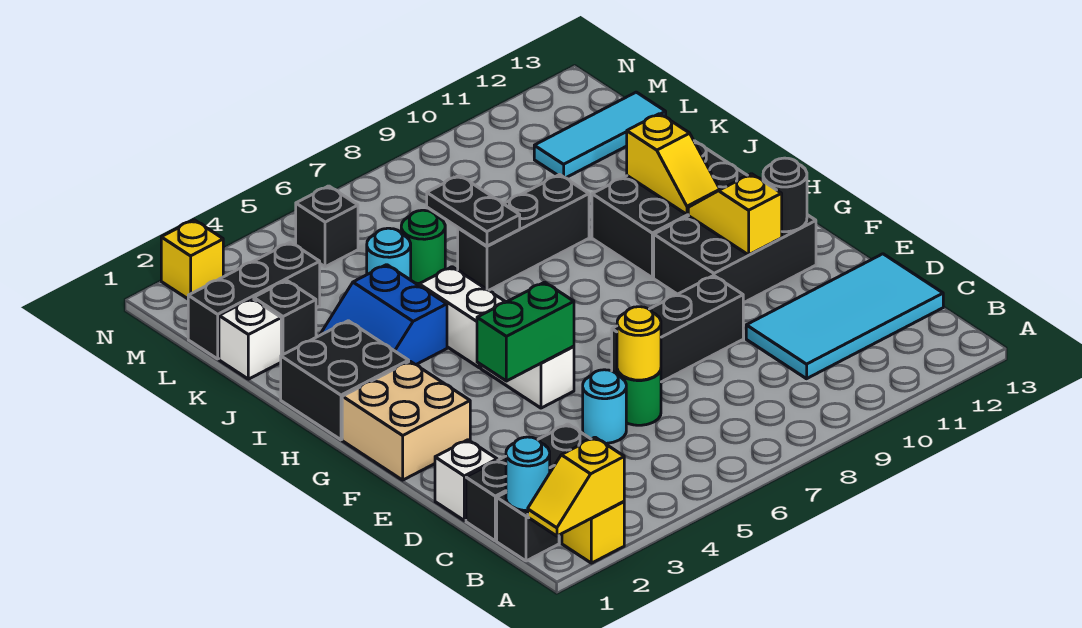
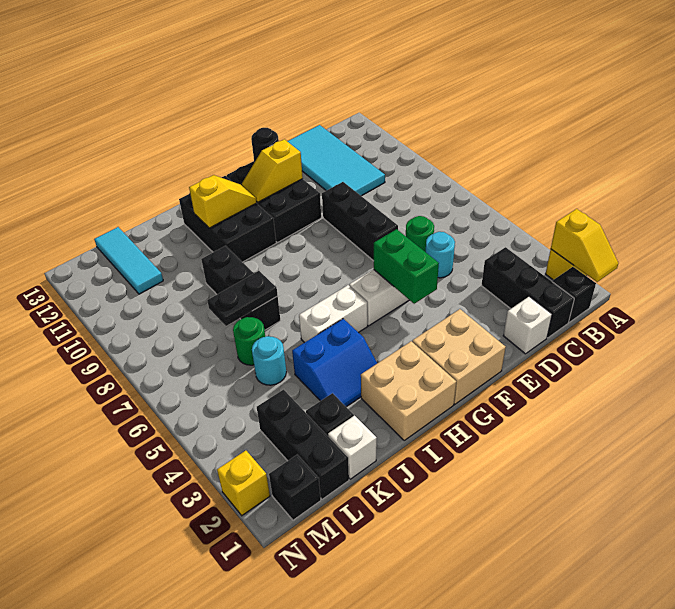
cyan round brick B1 level 2 -> none
yellow round brick D6 level 2 -> none
black brick H1:I2 level 1 -> tan brick H1:I2 level 1
black brick M5 level 1 -> black brick M1 level 1

